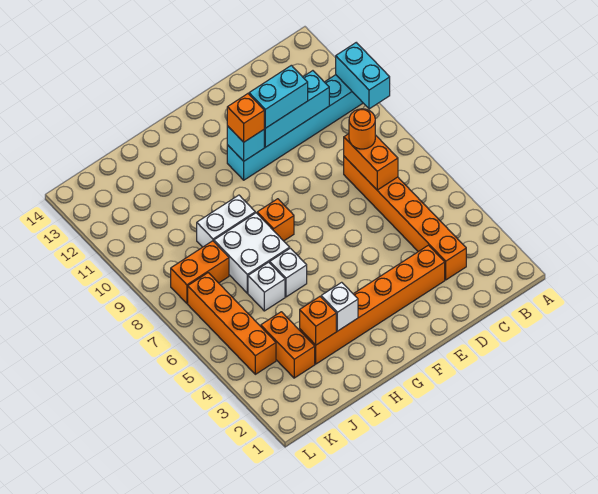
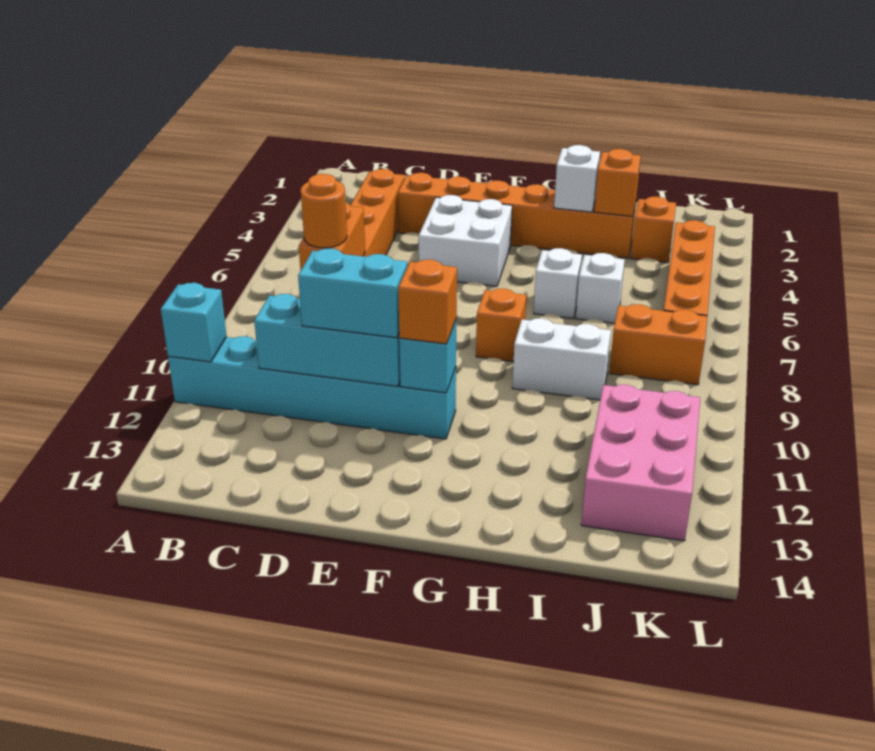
cyan brick A10:A11 level 2 -> cyan brick A11 level 2
white brick H7:I8 level 1 -> white brick E4:F5 level 1
orange brick J3:J4 level 1 -> orange brick J3 level 1
none -> pink brick J11:K13 level 1

